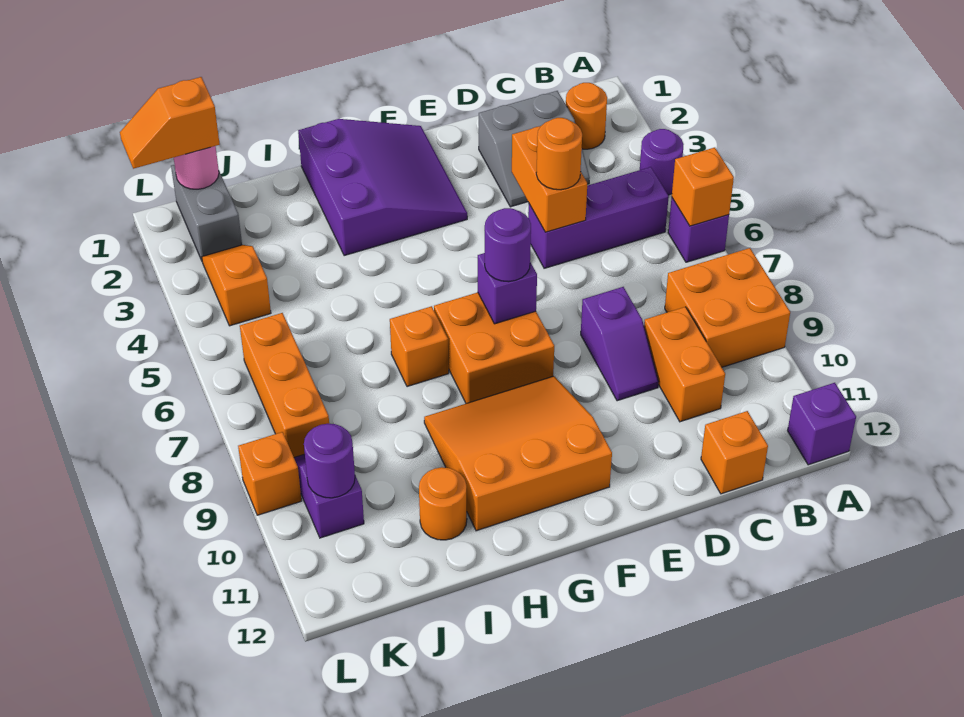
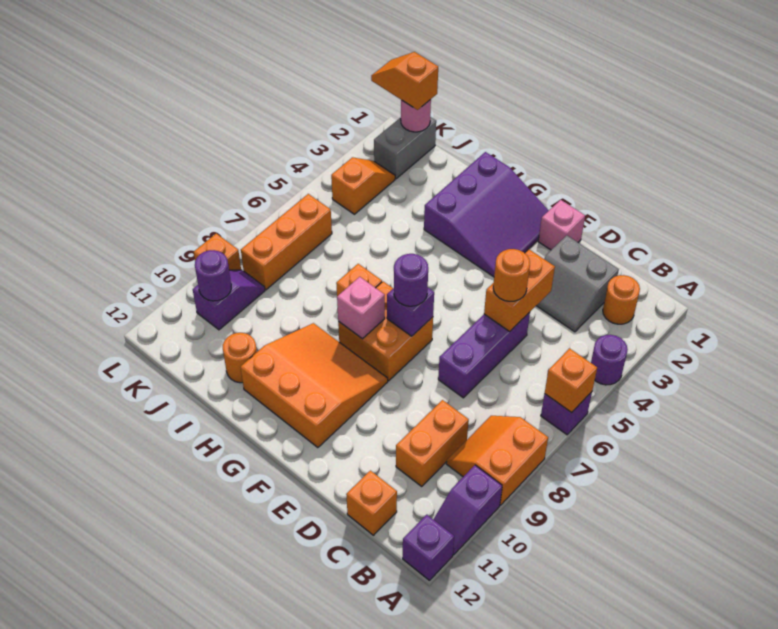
orange brick A8:B9 level 1 -> orange slope A8:B9 level 1 top A
purple brick B5:D5 level 1 -> purple brick D5:D7 level 1
purple slope D8:D9 level 1 top 8 -> purple slope A10:A11 level 1 top 10
none -> pink brick E1 level 1
none -> pink brick G8 level 2

